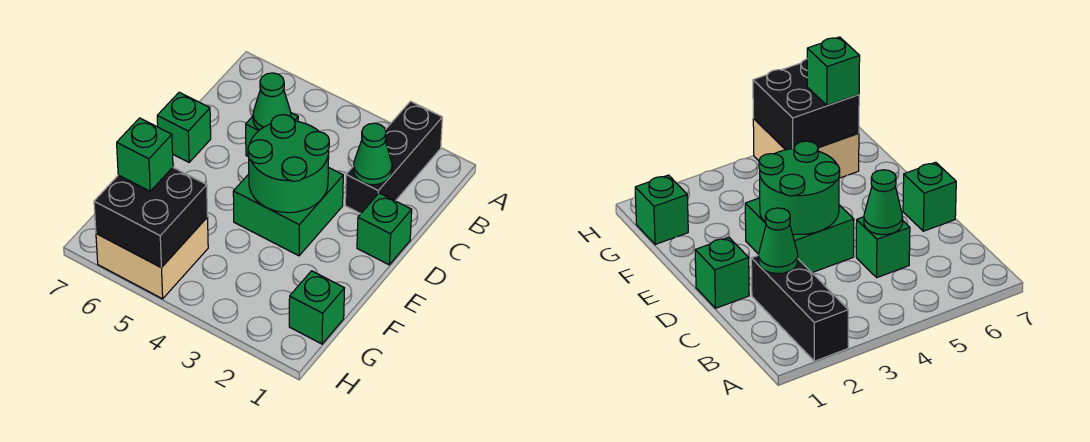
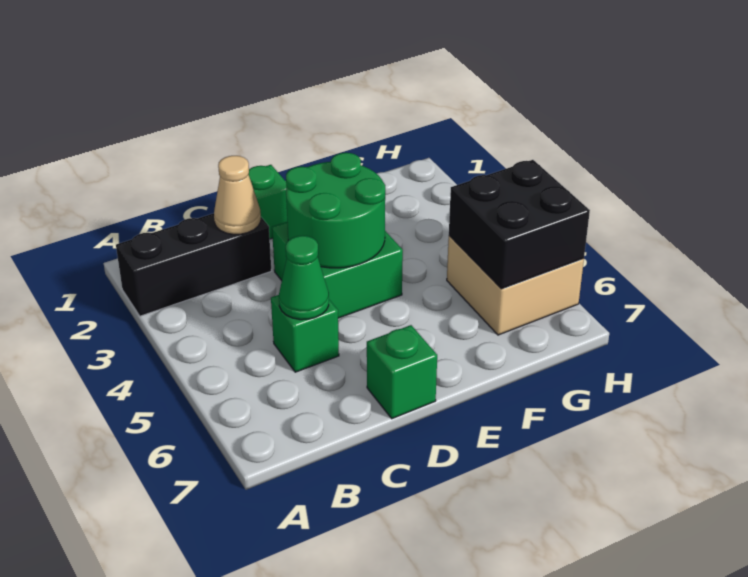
green cone C2 level 2 -> tan cone C2 level 2
green brick G1 level 1 -> none
green brick G6 level 3 -> none

